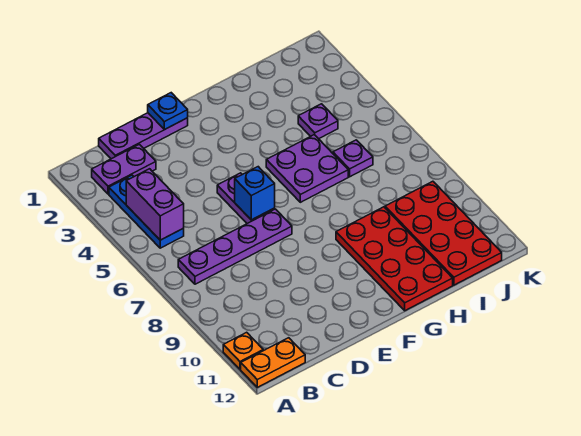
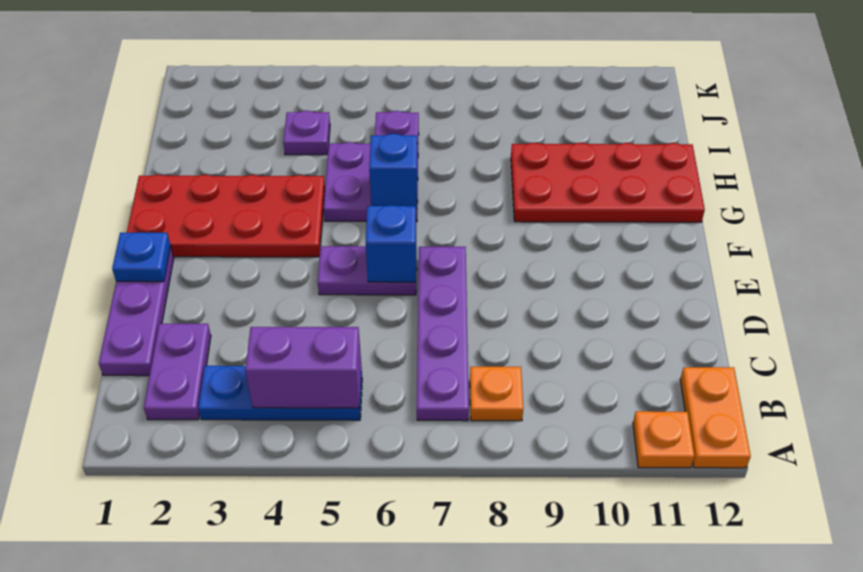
none -> orange plate B8 level 1
none -> blue brick G6 level 2
red plate I9:J12 level 1 -> red plate F1:G4 level 1

